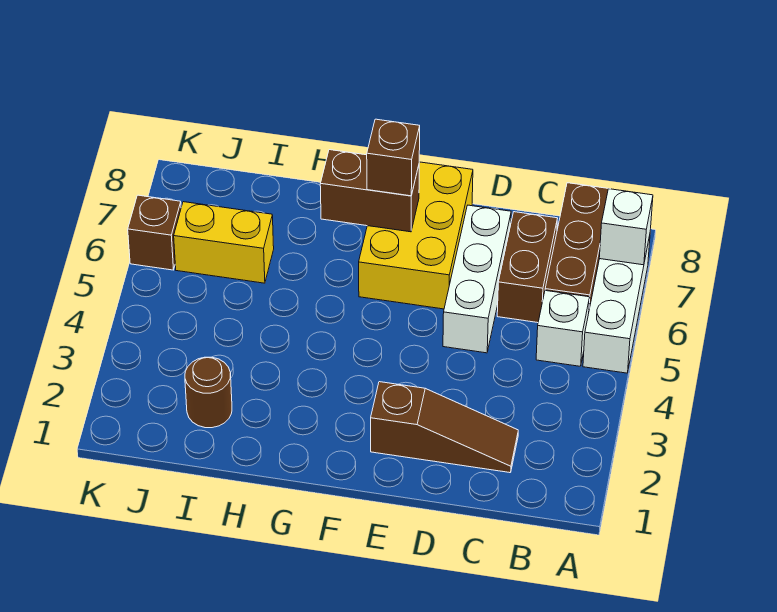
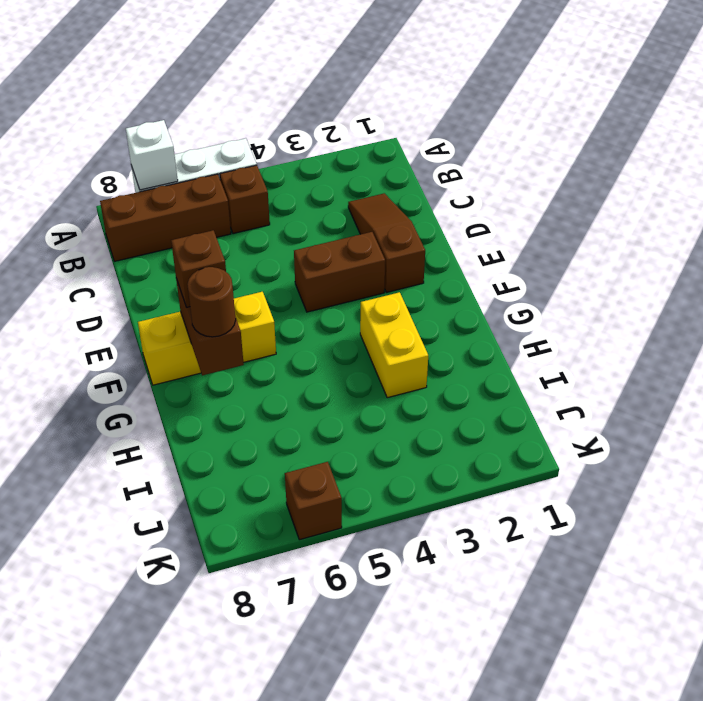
white brick B5 level 1 -> brown brick B5 level 1
brown brick C6:C7 level 1 -> brown brick E3:E4 level 1
white brick D5:D7 level 1 -> none
yellow brick E6:F8 level 1 -> yellow brick F6:F8 level 1
brown round brick I2 level 1 -> brown round brick G7 level 3
yellow brick I6:J6 level 1 -> yellow brick G3:H3 level 1

